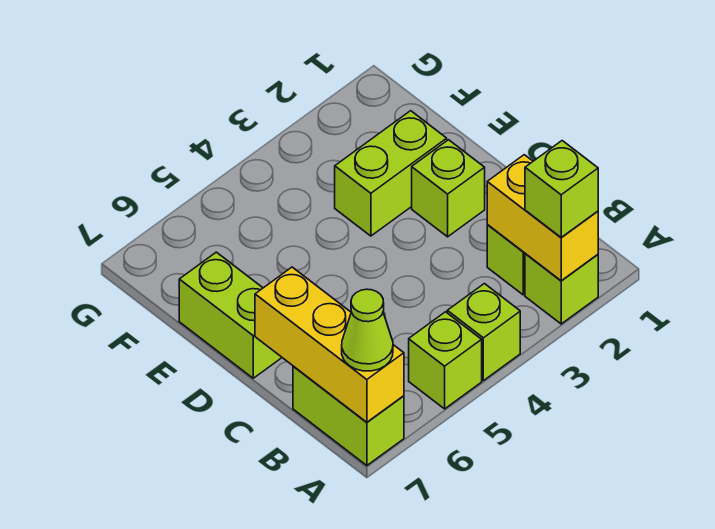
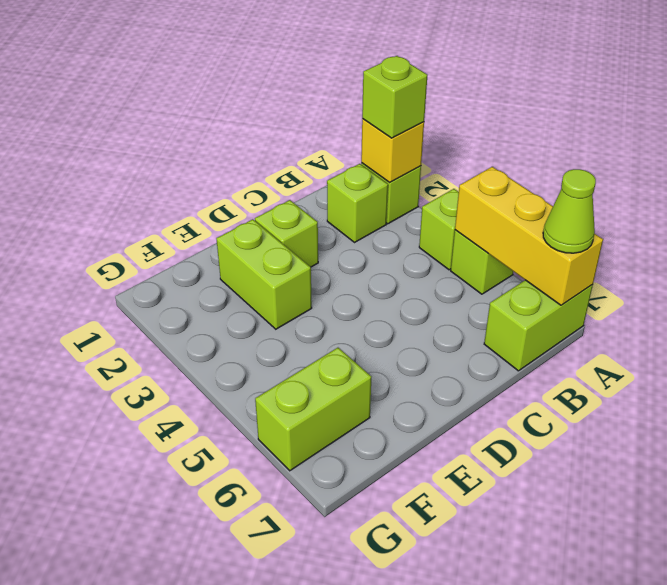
yellow brick A2:B2 level 2 -> yellow brick A2 level 2
yellow brick A7:C7 level 2 -> yellow brick A5:A7 level 2
lime brick D7:E7 level 1 -> lime brick F6:G6 level 1

